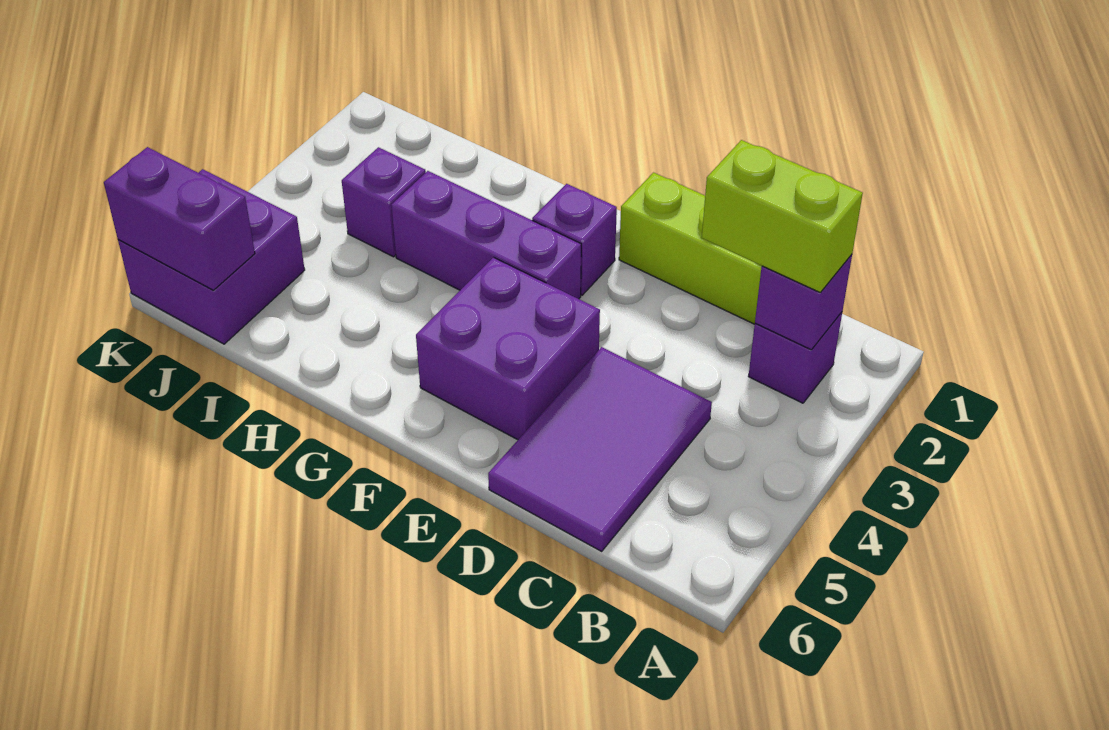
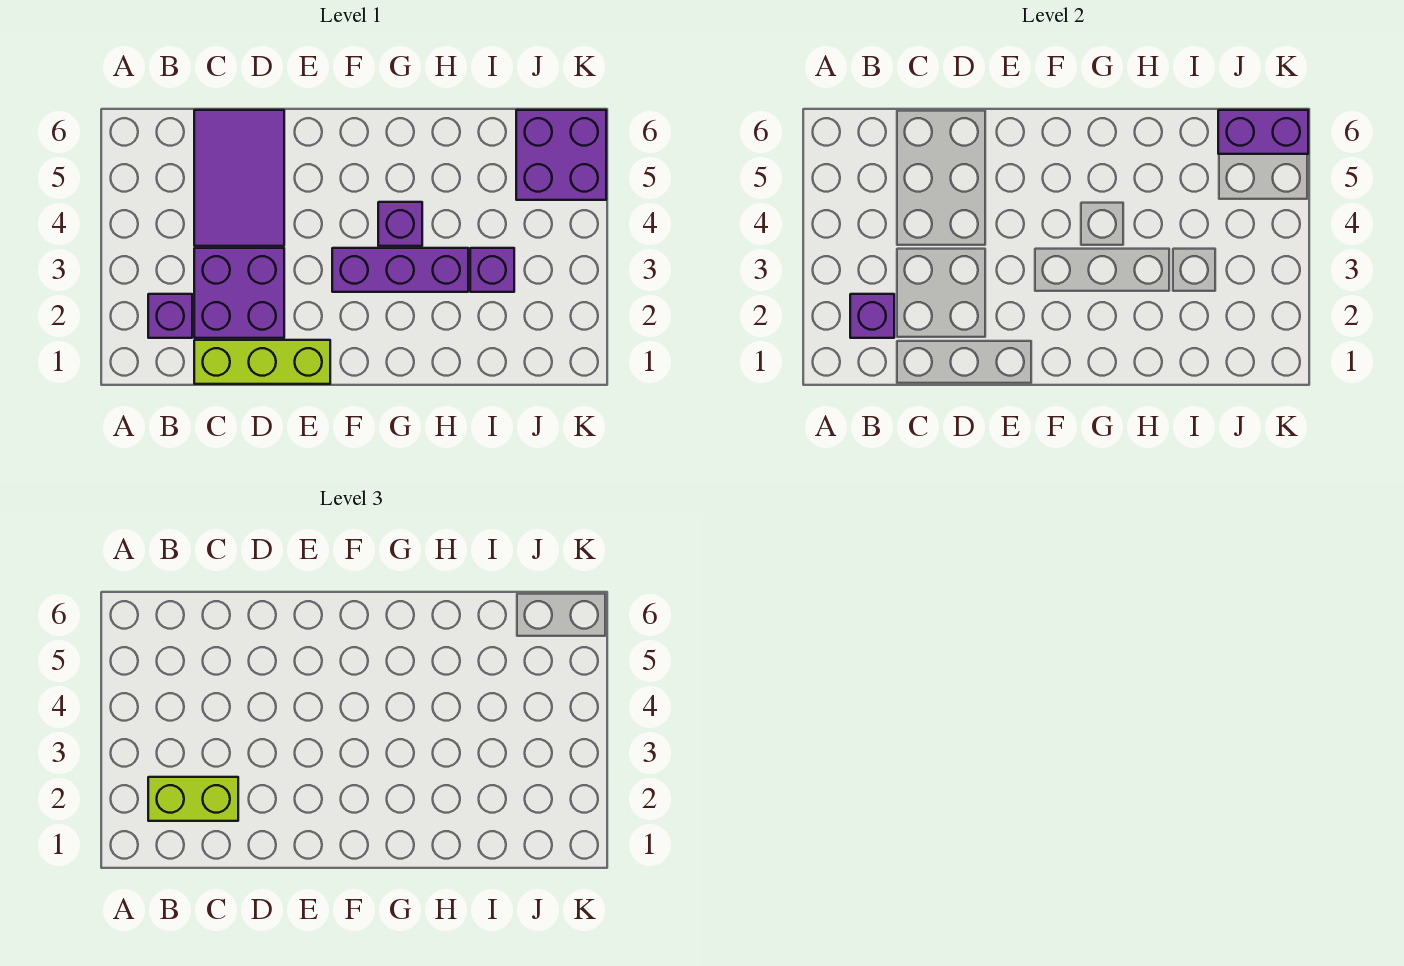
purple brick E4:F5 level 1 -> purple brick C2:D3 level 1
purple brick F2 level 1 -> purple brick G4 level 1

